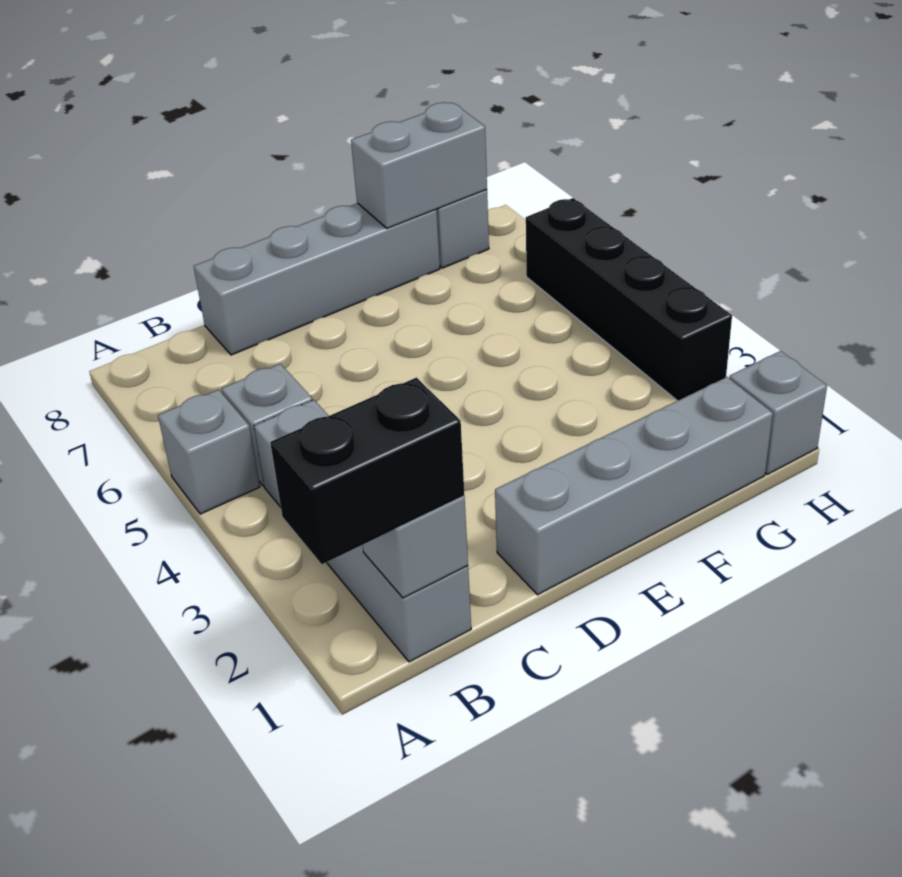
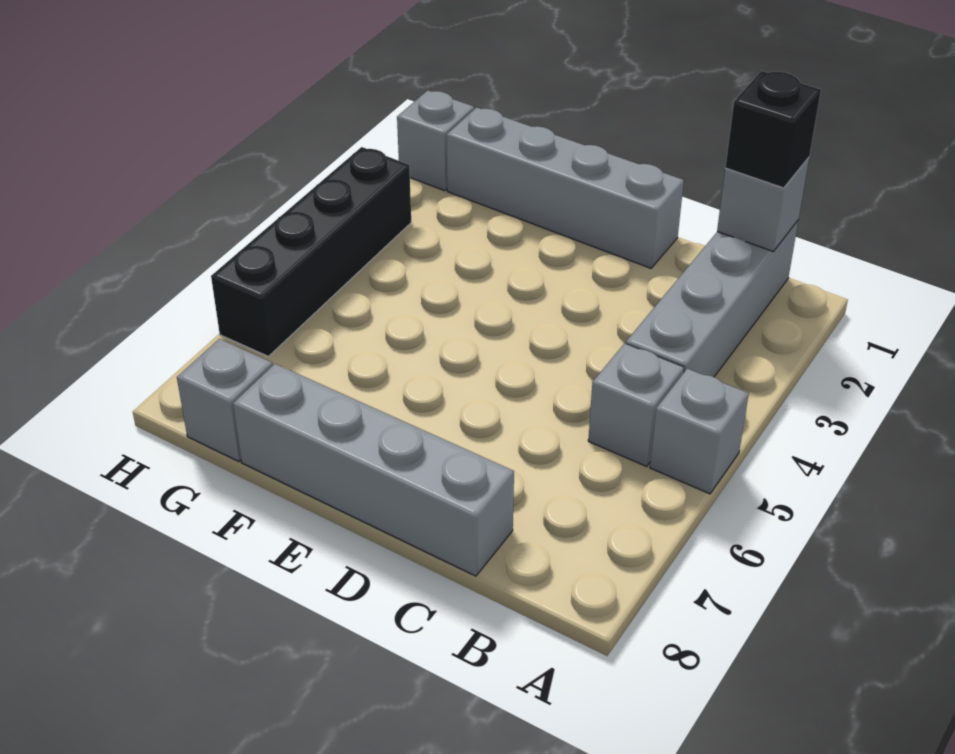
black brick A1:B1 level 3 -> black brick B1 level 3
grey brick F8:G8 level 2 -> none

